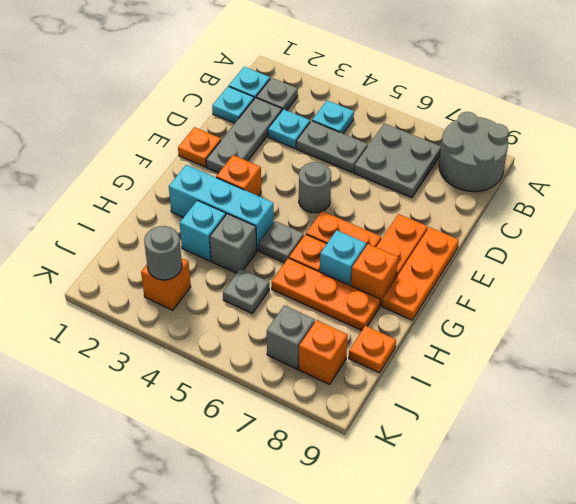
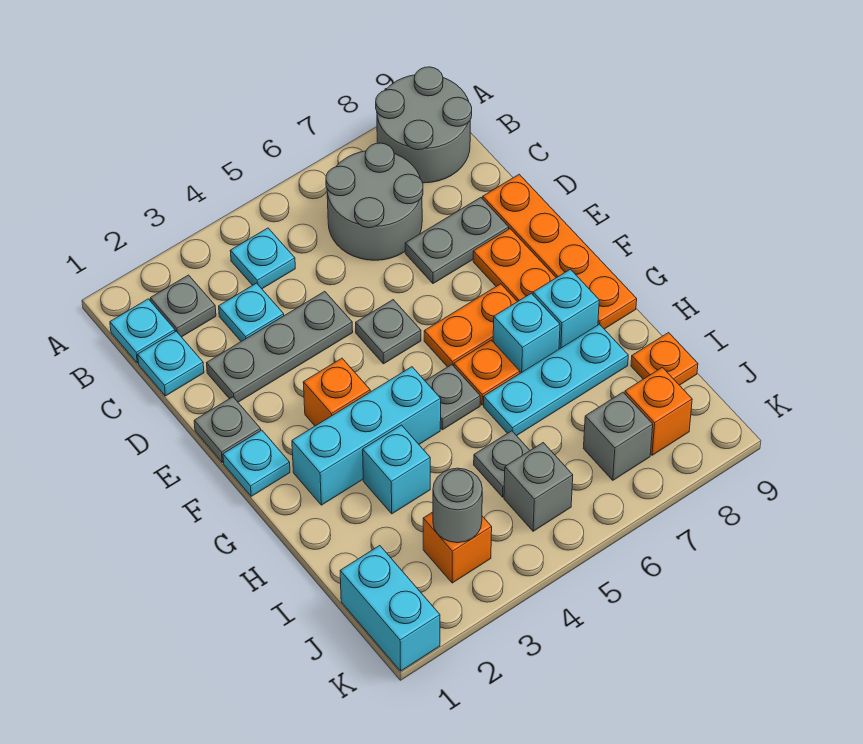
grey plate B6:C7 level 1 -> grey round brick B6:C7 level 1
grey plate C2:E2 level 1 -> grey plate D2:D4 level 1
grey plate C4:C5 level 1 -> grey plate D7:D8 level 1
orange plate E1 level 1 -> grey plate E1 level 1
grey round brick E5 level 1 -> grey plate E5 level 1
orange plate E9:G9 level 1 -> orange plate D9:G9 level 1
none -> cyan plate F1 level 1
orange brick G8 level 1 -> cyan brick G8 level 1
grey brick H4 level 1 -> grey brick J5 level 1
orange plate H6:H8 level 1 -> cyan plate H6:H8 level 1
none -> cyan brick J1:K1 level 1

